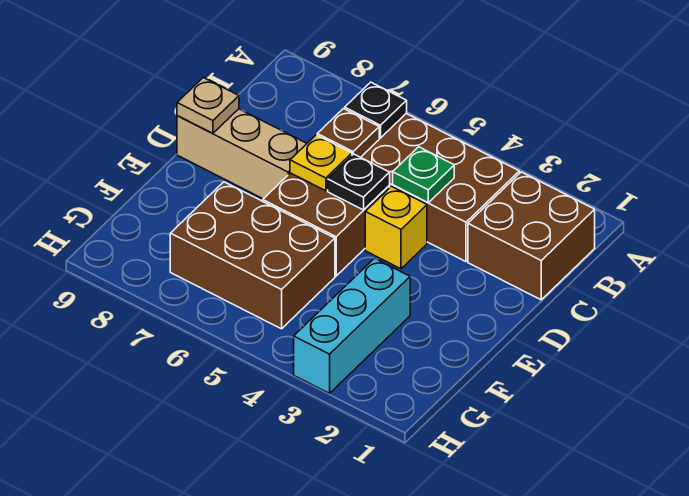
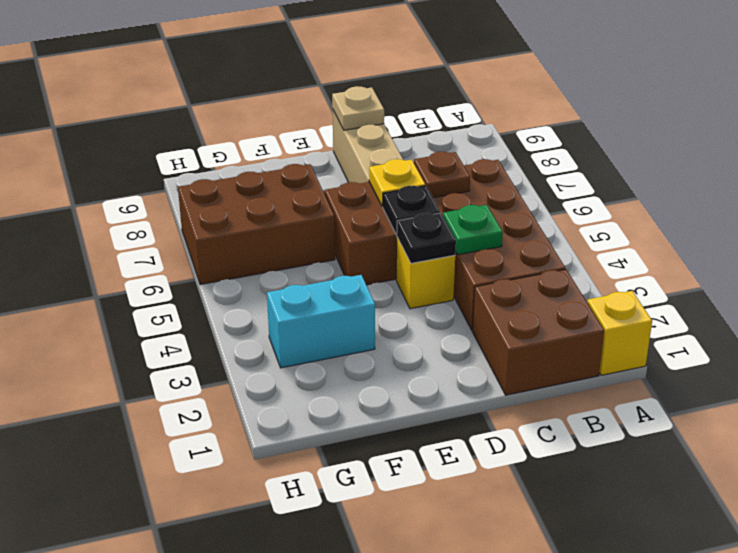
none -> yellow brick A1 level 1
black plate B6 level 2 -> black plate D4 level 2
cyan brick F3:H3 level 1 -> cyan brick F3:G3 level 1
brown brick F5:G7 level 1 -> brown brick F6:H7 level 1

